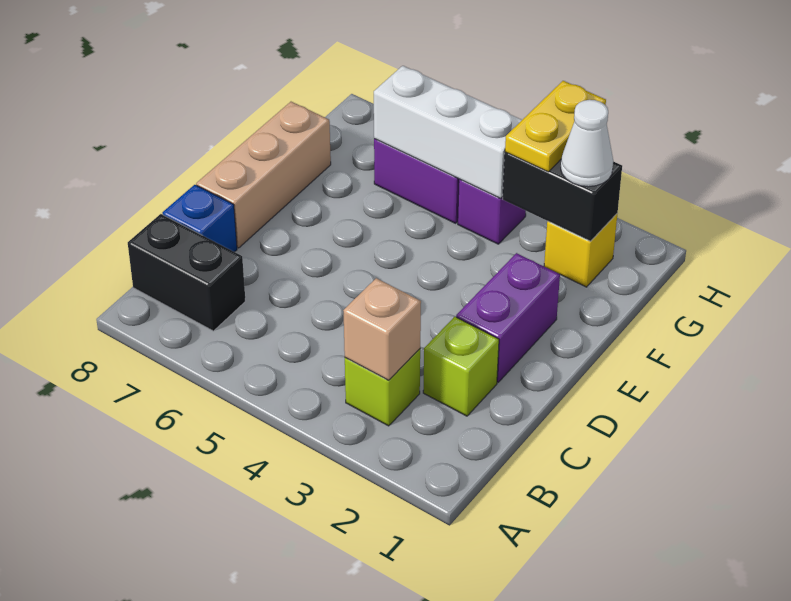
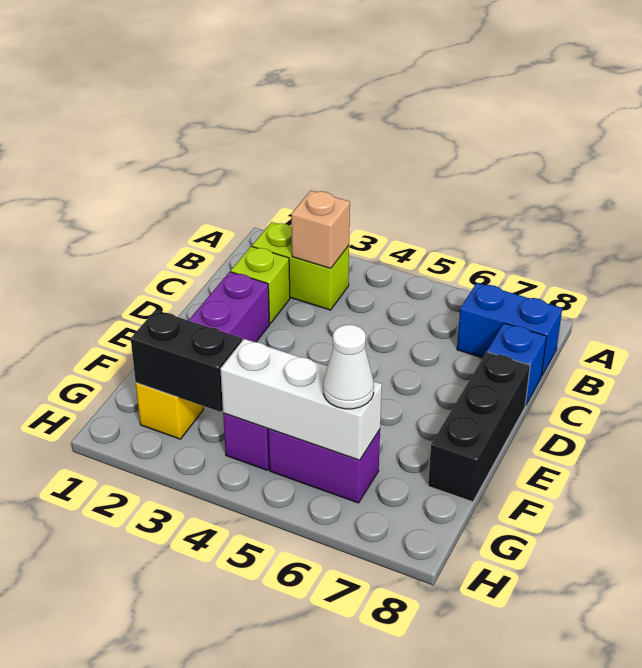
lime brick B3 level 1 -> lime brick B2:B3 level 1
black brick B7:B8 level 1 -> blue brick B7:B8 level 1
tan brick D8:F8 level 1 -> black brick D8:F8 level 1
white cone G2 level 3 -> white cone G6 level 3
yellow plate G3:H3 level 3 -> none

